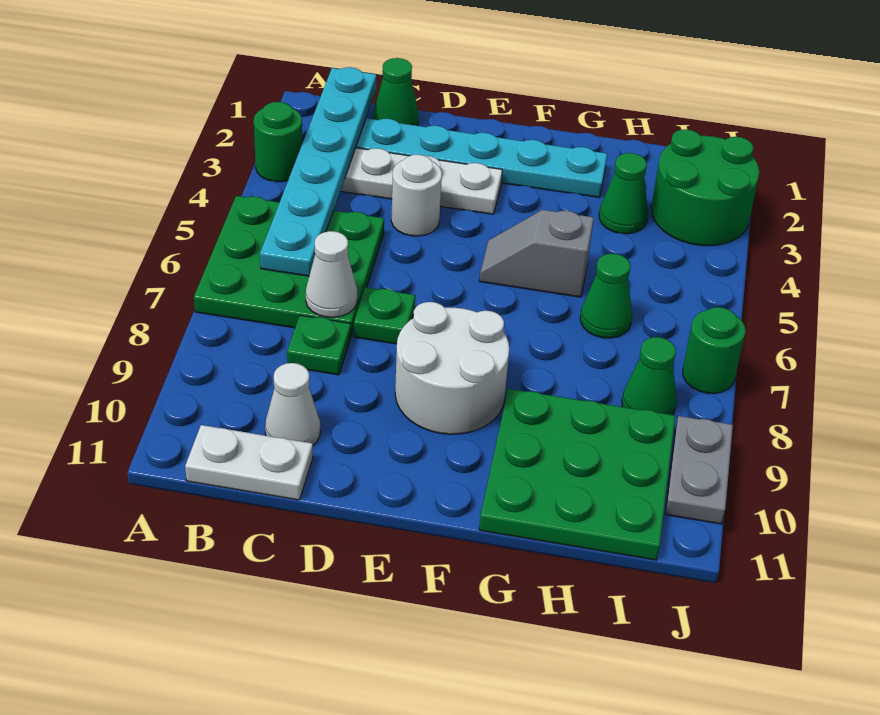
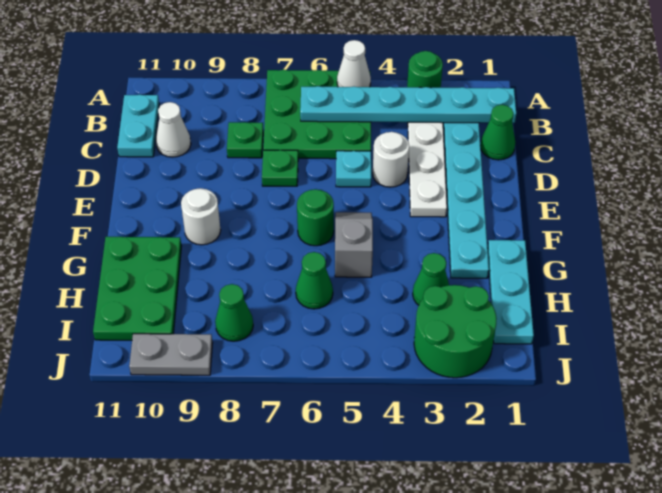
white plate B11:C11 level 1 -> cyan plate B11:C11 level 1
white cone C7 level 2 -> white cone A5 level 2
none -> cyan plate D5 level 1
white round brick E8:F9 level 1 -> white round brick F9 level 1
none -> cyan plate G1:I1 level 1
green plate G9:I11 level 1 -> green plate G10:I11 level 1
green round brick J7 level 1 -> green round brick F6 level 1

